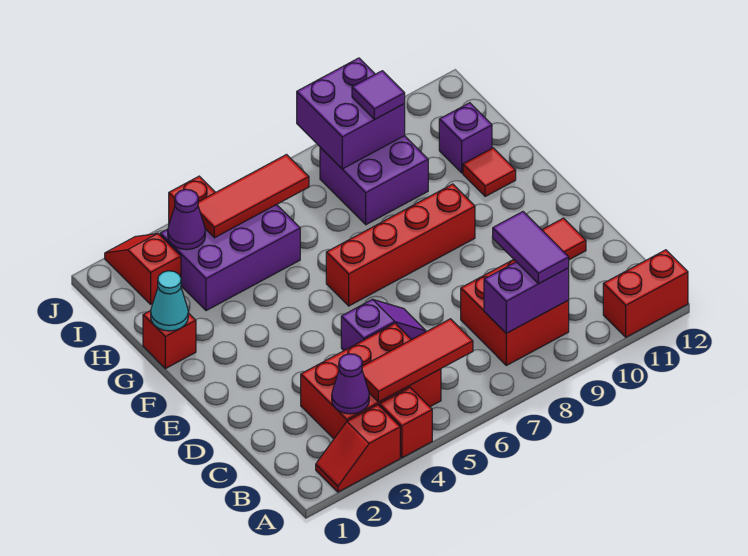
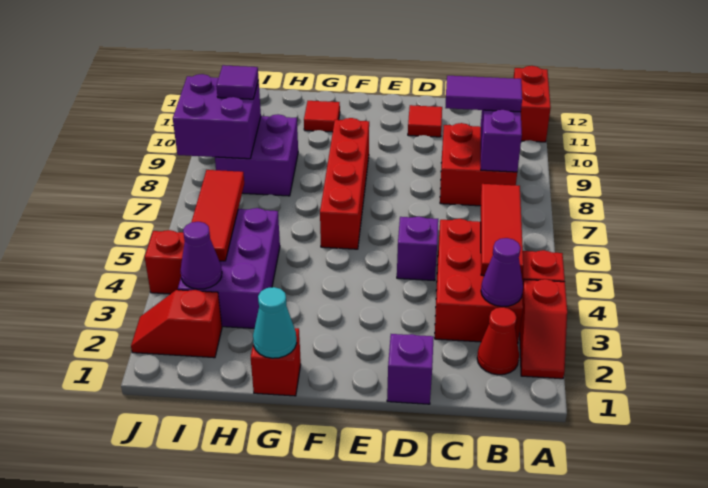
none -> red cone B2 level 1
purple brick H11 level 1 -> purple brick D1 level 1

